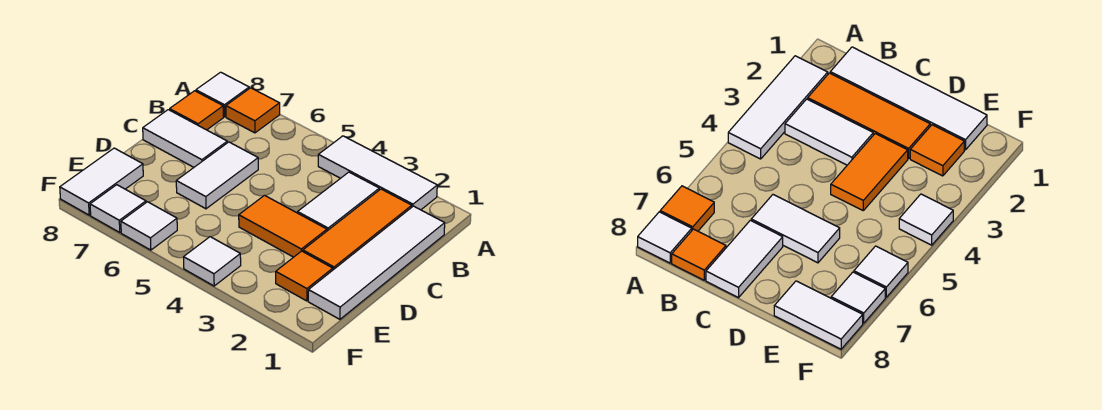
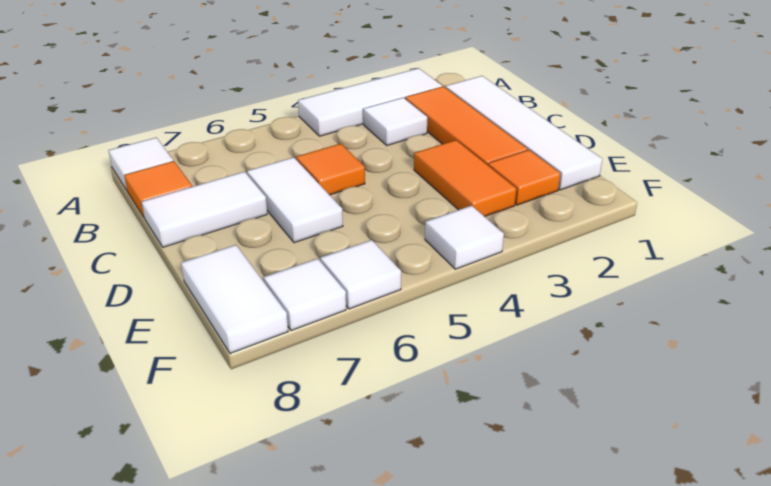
orange tile A7 level 1 -> orange tile C5 level 1
white tile B3:C3 level 1 -> white tile B3 level 1
orange tile D3:D4 level 1 -> orange tile D3:E3 level 1

